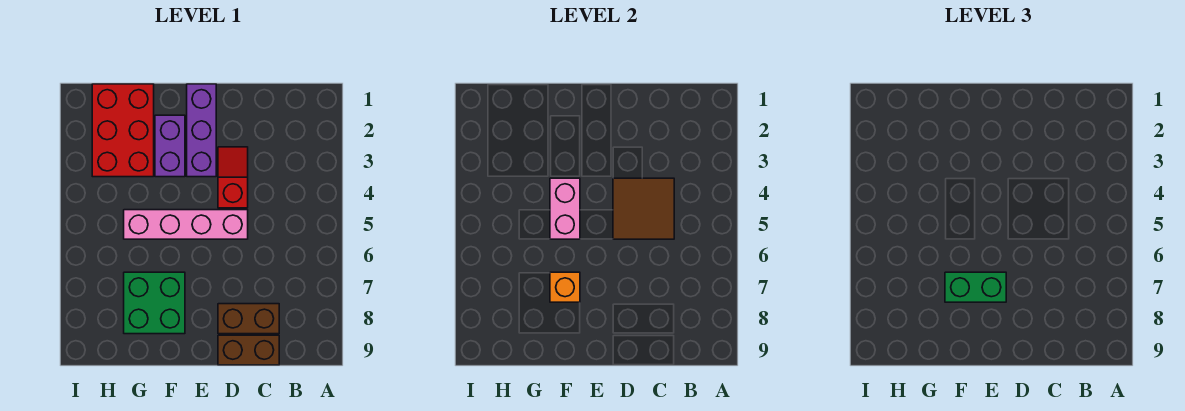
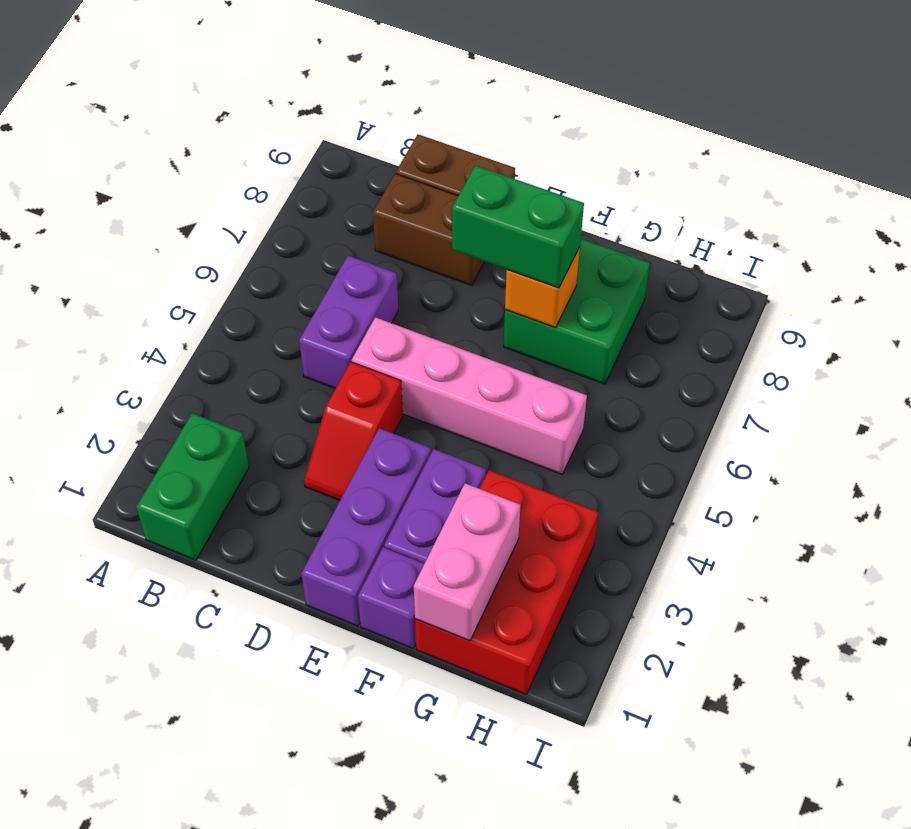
none -> green brick B1:B2 level 1
brown tile C4:D5 level 2 -> none
none -> purple brick C5:C6 level 1
none -> purple brick F1 level 1
pink brick F4:F5 level 2 -> pink brick G1:G2 level 2

